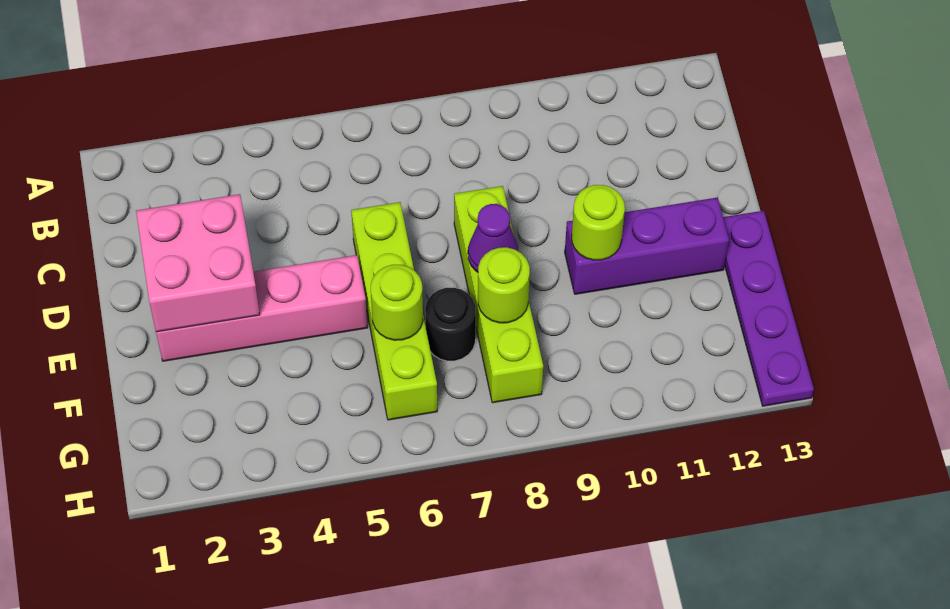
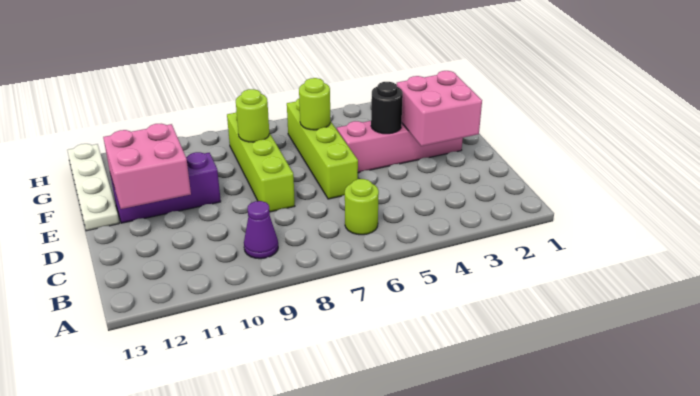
none -> pink brick D11:E12 level 2
purple cone E8 level 2 -> purple cone B9 level 1
lime round brick E10 level 2 -> lime round brick B6 level 1
purple plate E13:H13 level 1 -> white plate E13:H13 level 1
black round brick F7 level 1 -> black round brick E4 level 2

